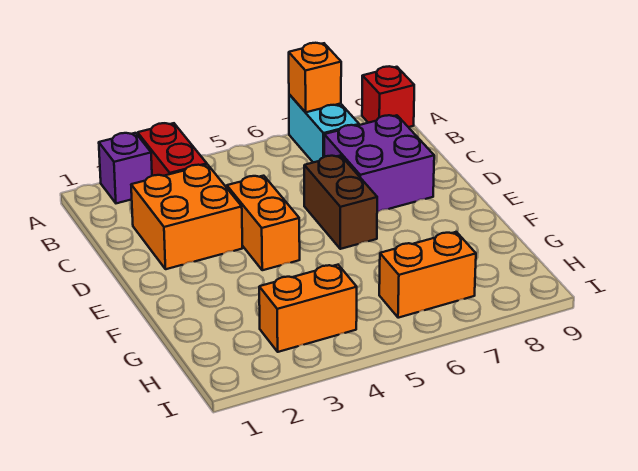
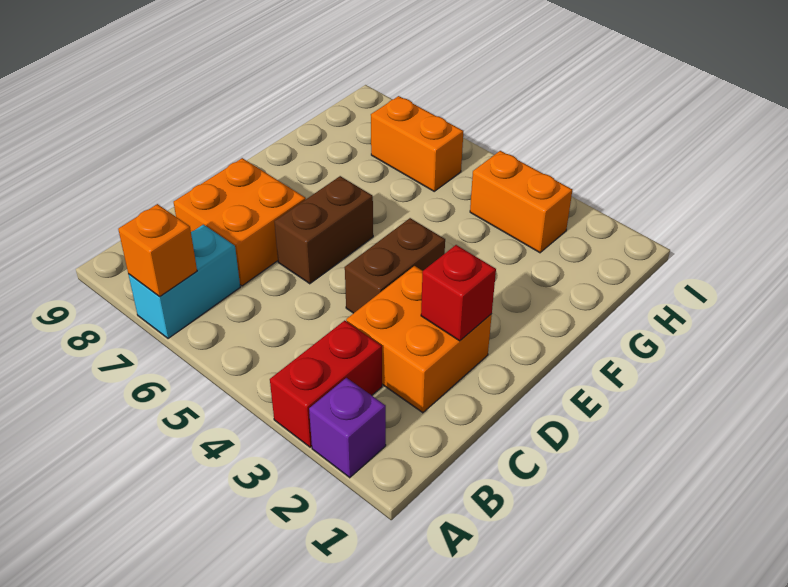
red brick A9 level 1 -> red brick D2 level 2
purple brick C7:D8 level 1 -> orange brick C7:D8 level 1
orange brick D4:E4 level 1 -> brown brick D4:E4 level 1

